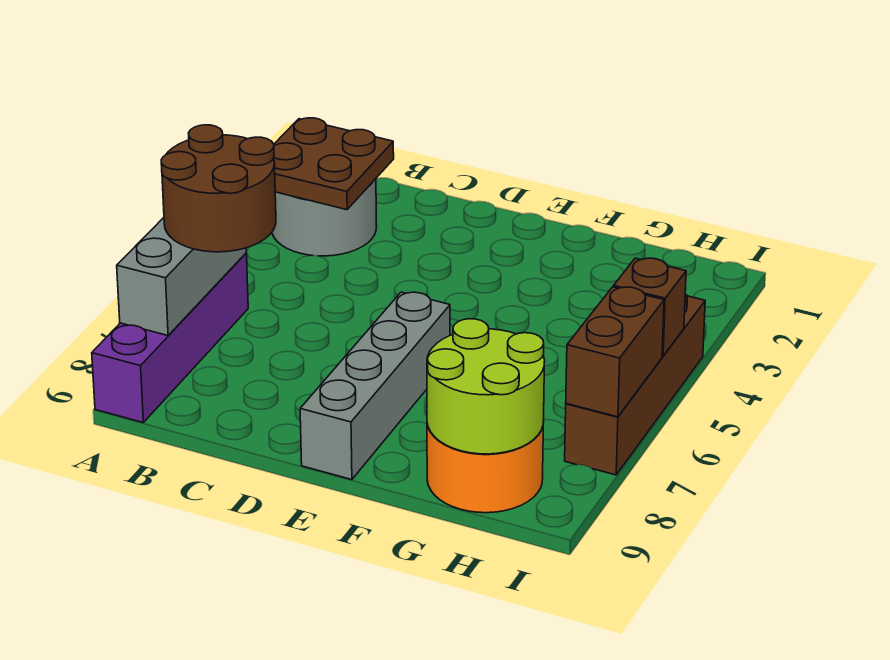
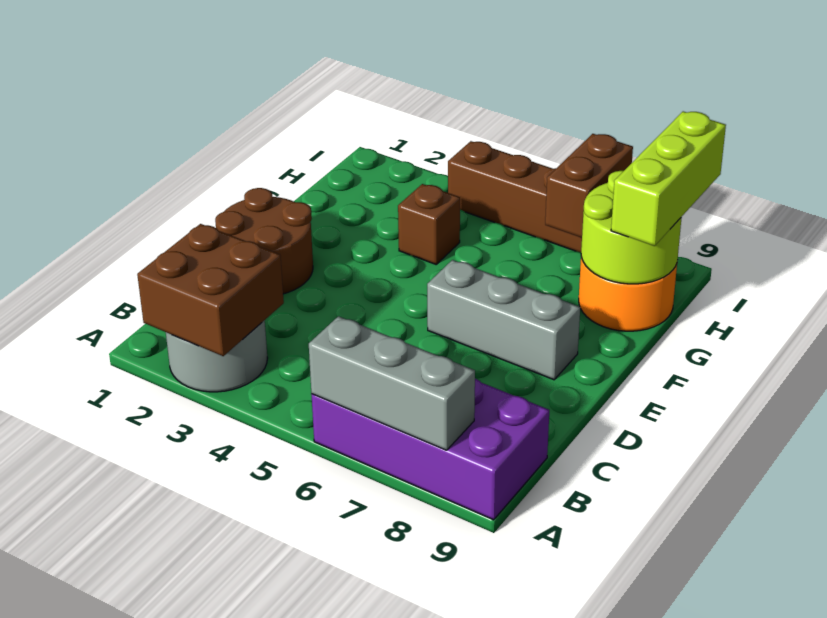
brown plate A2:B3 level 2 -> brown brick A2:B3 level 2
purple brick A6:A9 level 1 -> purple brick A6:B9 level 1
brown round brick A6:B7 level 3 -> brown round brick D1:E2 level 1
grey brick E6:E9 level 1 -> grey brick E6:E8 level 1
none -> lime brick G9:I9 level 3
brown brick I5 level 2 -> brown brick G4 level 1
brown brick I6:I7 level 2 -> brown brick H7:I7 level 2

